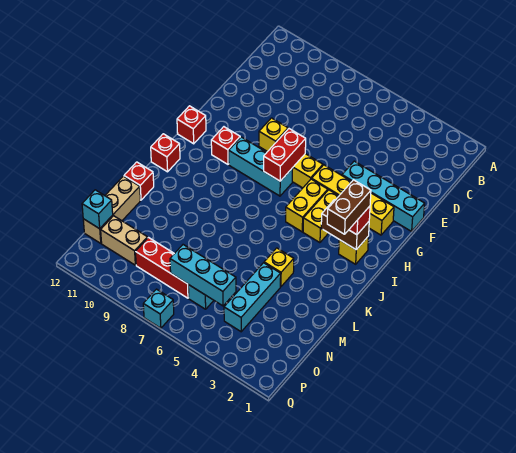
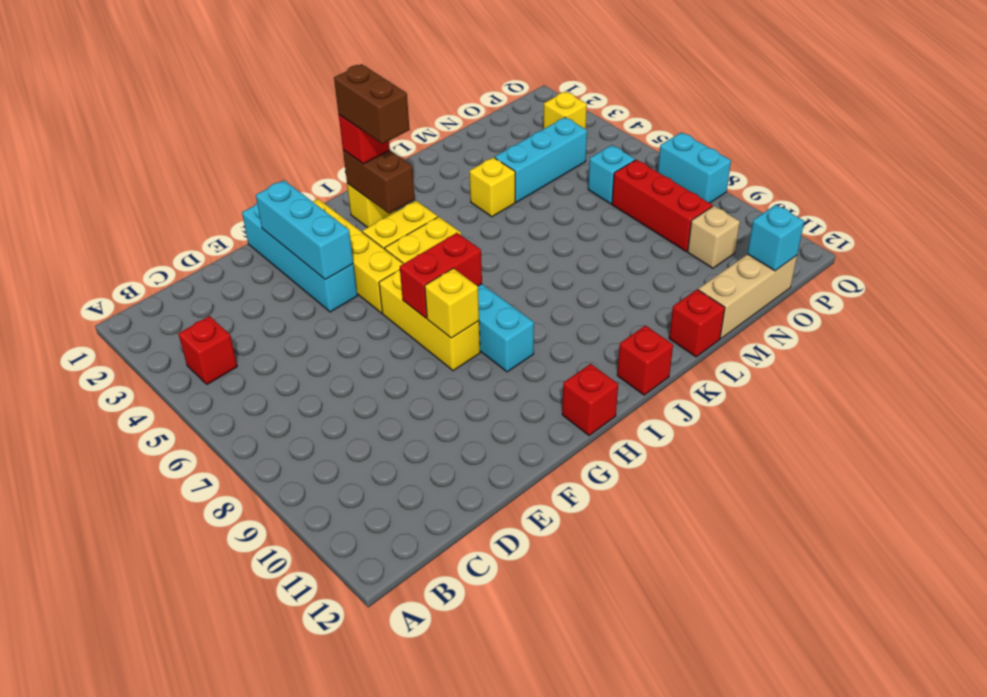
red brick H10 level 1 -> red brick B4 level 1
brown brick I2:J2 level 4 -> brown brick I2:I3 level 4
cyan brick O5:O7 level 2 -> cyan brick F2:F4 level 2
tan brick O10:O11 level 1 -> tan brick O10 level 1
none -> yellow brick P3 level 1
cyan brick Q7 level 1 -> cyan brick Q7:Q8 level 1

